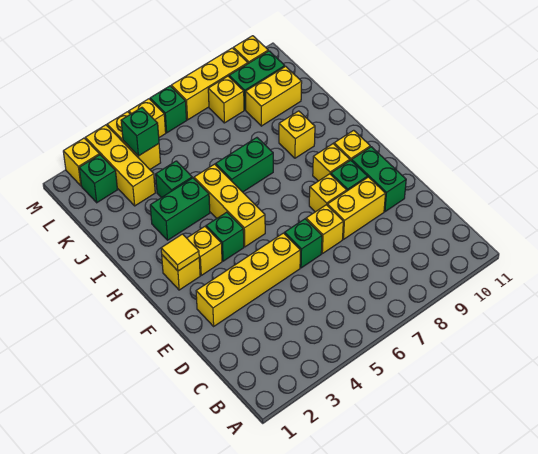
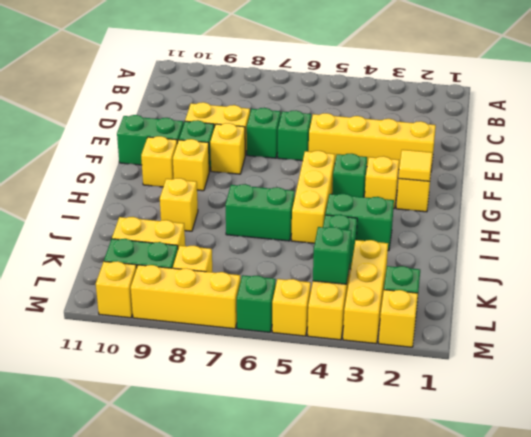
yellow brick E7 level 1 -> green brick E7 level 1
green brick E10:F10 level 1 -> green brick F10:F11 level 1

